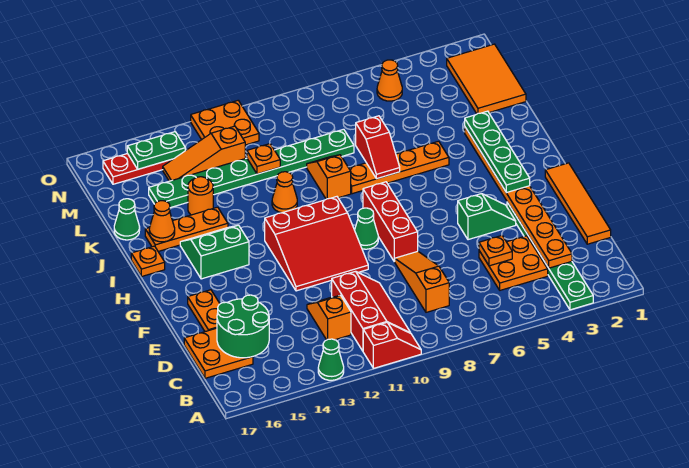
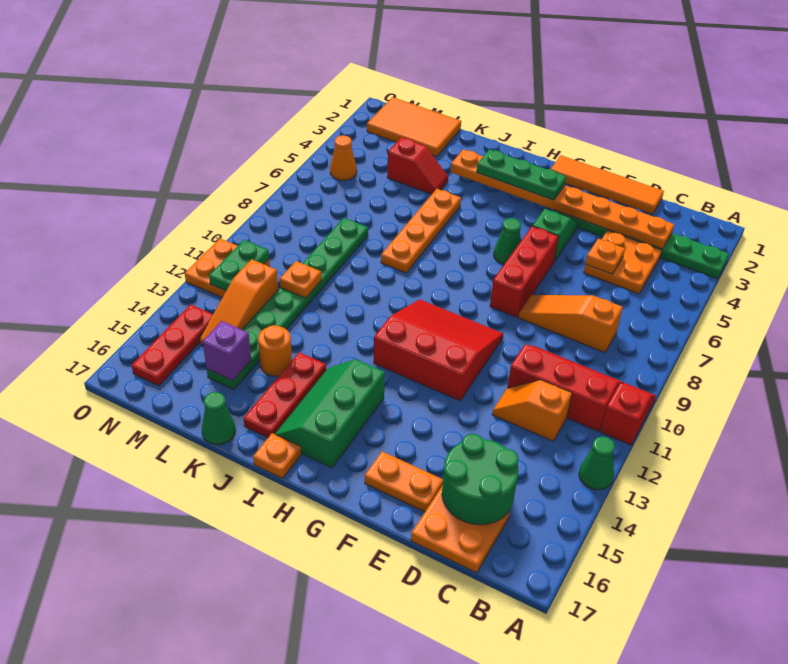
red brick F8:H8 level 1 -> red brick F6:F8 level 1
red slope F10:H12 level 1 top H -> red slope F10:H12 level 1 top 12
green plate G3:J3 level 3 -> green plate G3:I3 level 3
green cone G9 level 1 -> green cone G6 level 1
green slope H14:I15 level 1 top H -> green slope H14:I16 level 1 top H
red slope J7:K7 level 2 top K -> red slope K4:L4 level 1 top L
orange slope J9:K9 level 1 top J -> none
orange cone J11 level 1 -> none
orange plate J14:J16 level 1 -> red plate J14:J16 level 1
orange cone J16 level 2 -> none
none -> purple brick L15 level 2
green plate N14:N15 level 2 -> green plate N11:N12 level 2

